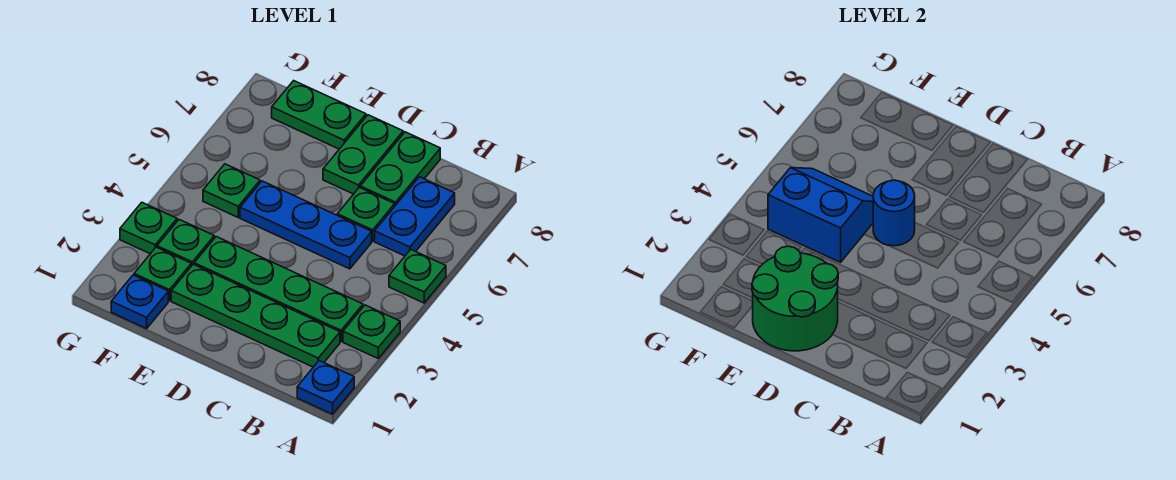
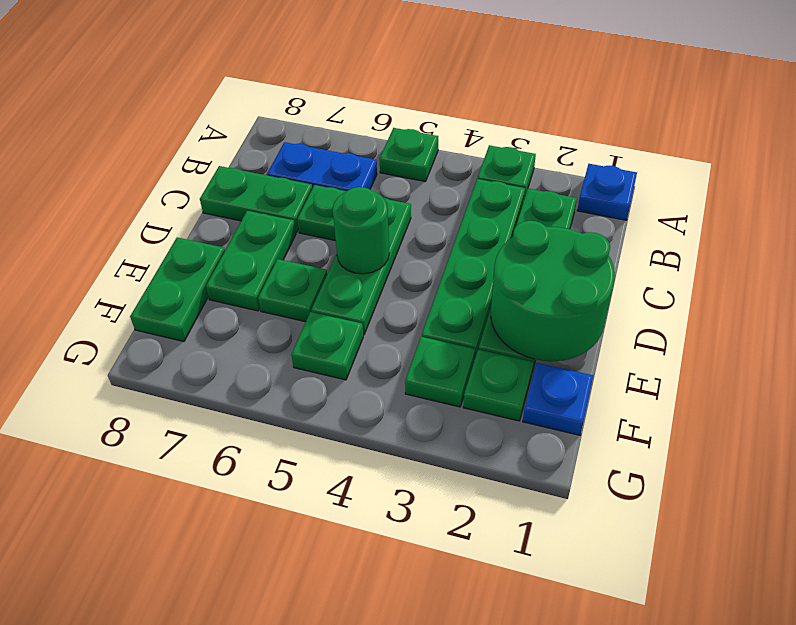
blue plate C5:E5 level 1 -> green plate C5:E5 level 1
blue round brick D5 level 2 -> green round brick D5 level 2
green plate D7:D8 level 1 -> green plate D7:E7 level 1
blue slope E4:F5 level 2 top 4 -> none
green plate G3 level 1 -> green plate E6 level 1

